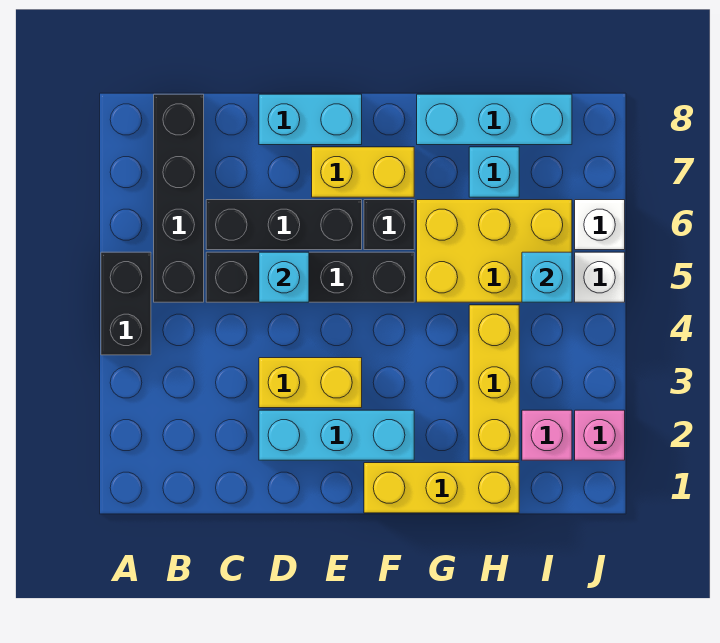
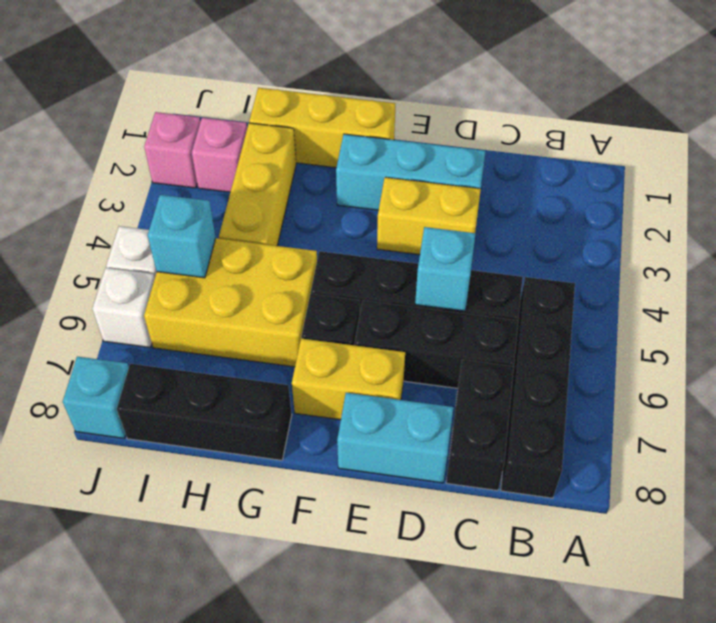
black brick A4:A5 level 1 -> black brick C7:C8 level 1
cyan brick G8:I8 level 1 -> black brick G8:I8 level 1
cyan brick H7 level 1 -> cyan brick J8 level 1

